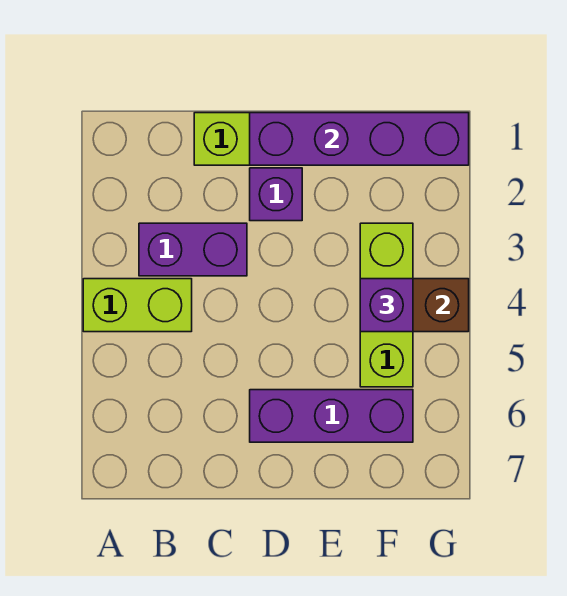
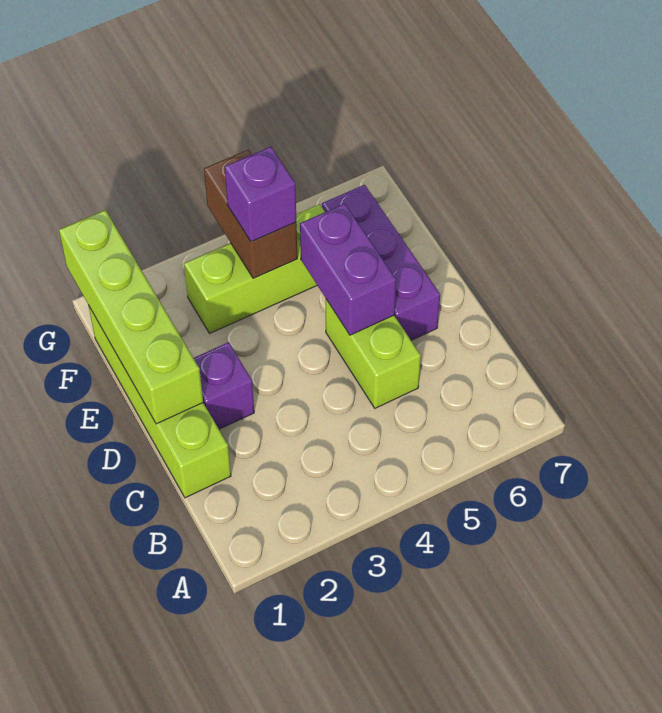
lime brick A4:B4 level 1 -> lime brick C5:D5 level 1
purple brick B3:C3 level 1 -> purple brick D5:E5 level 2
purple brick D1:G1 level 2 -> lime brick D1:G1 level 2

